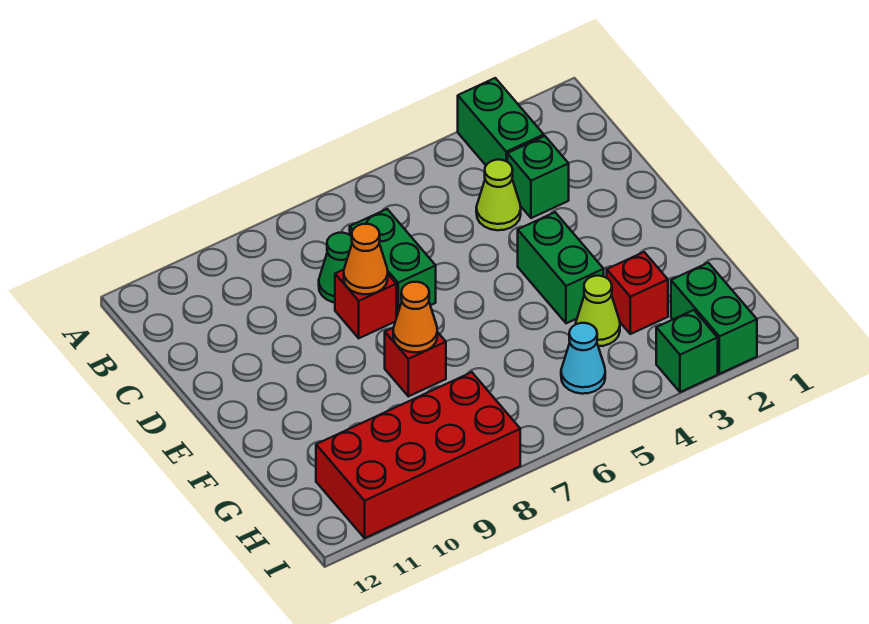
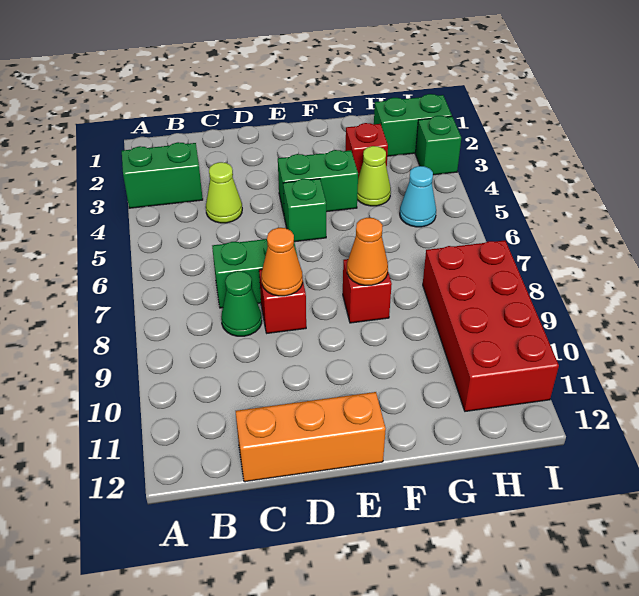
green brick C3 level 1 -> green brick E5 level 1
none -> orange brick C12:E12 level 1

